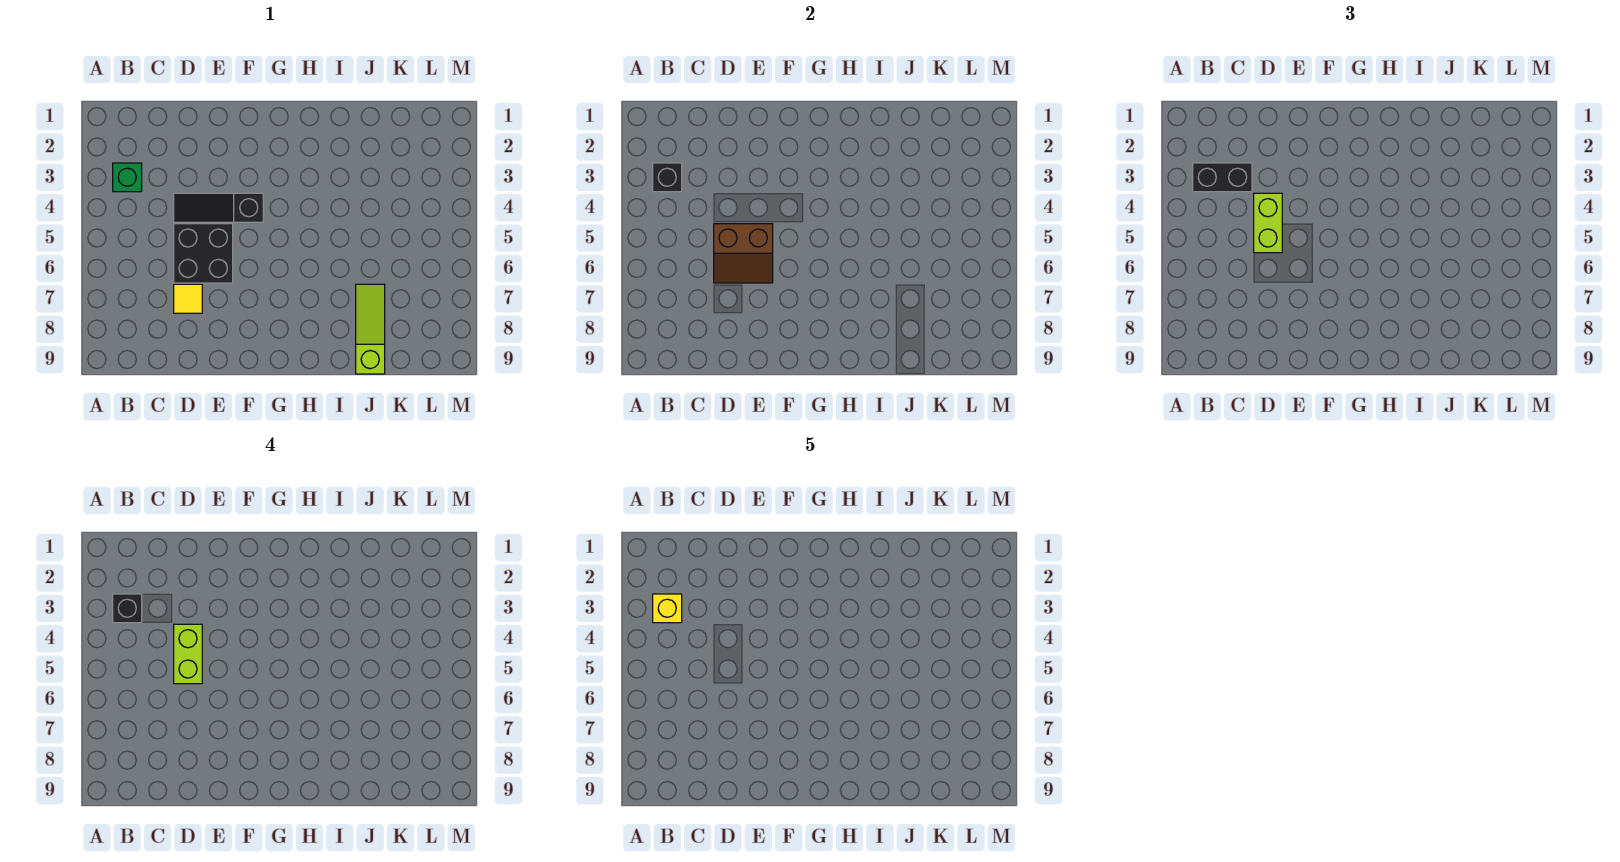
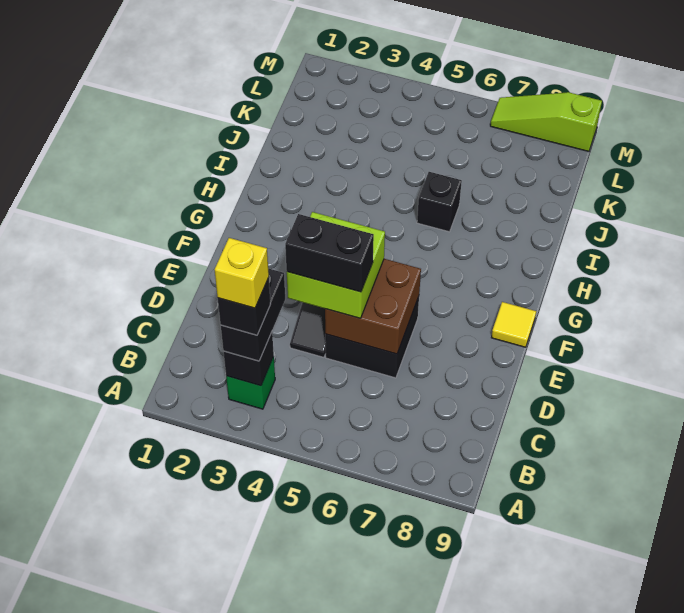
lime brick D4:D5 level 3 -> lime brick D4:E5 level 3
lime brick D4:D5 level 4 -> black brick D4:D5 level 4
brown slope D5:E6 level 2 top 5 -> brown brick D5:E6 level 2
yellow tile D7 level 1 -> yellow tile F9 level 1
none -> black brick I6 level 1
lime slope J7:J9 level 1 top 9 -> lime slope M7:M9 level 1 top 9

